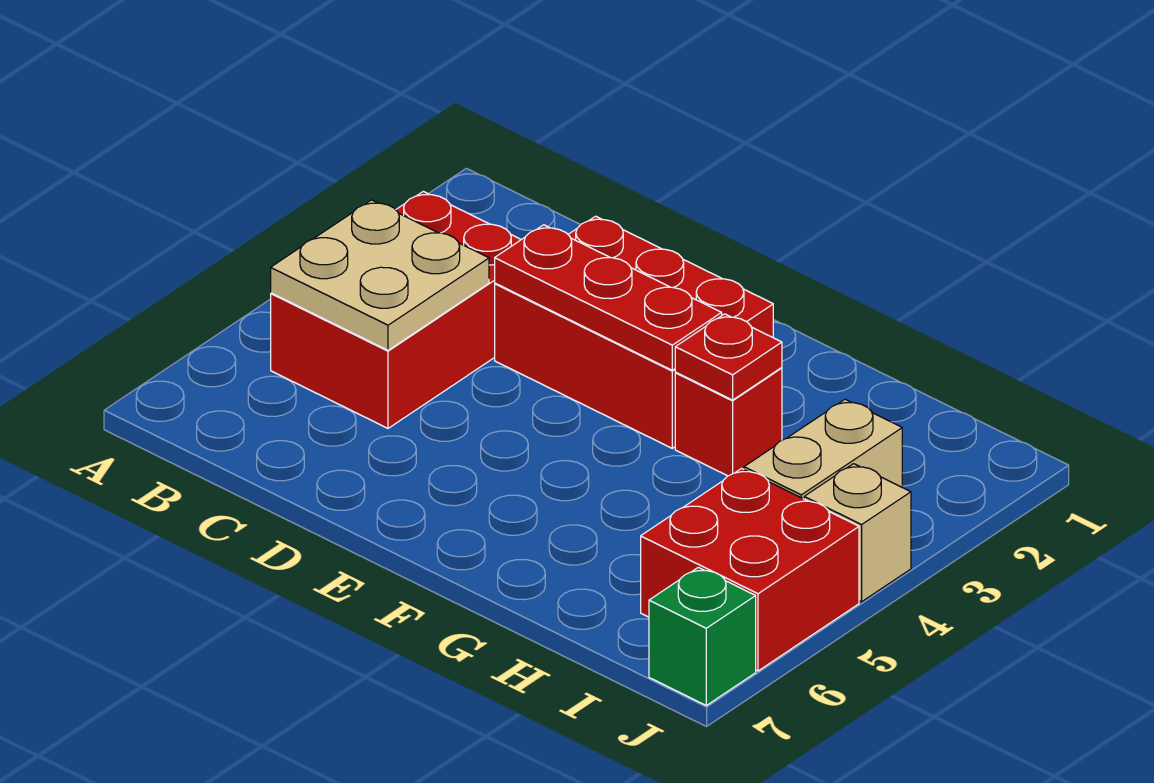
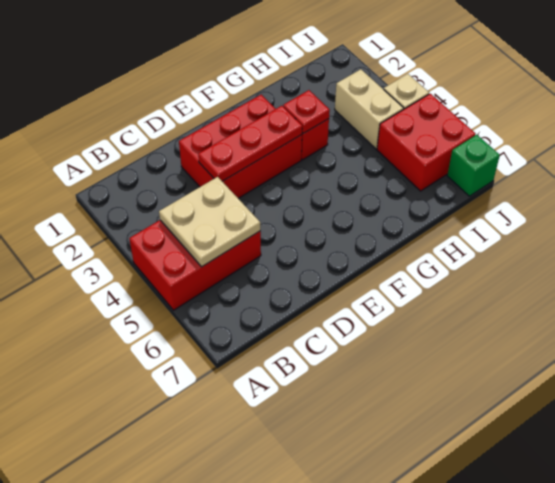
red brick B3:C5 level 1 -> red brick A4:C5 level 1

